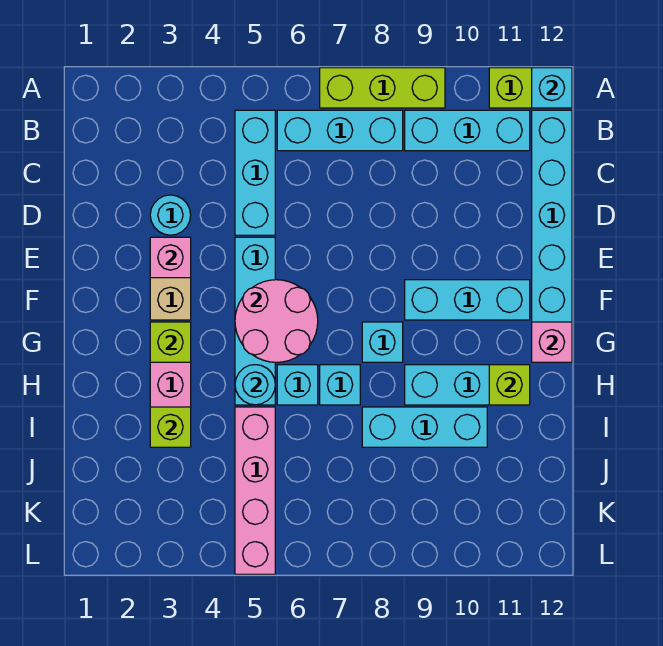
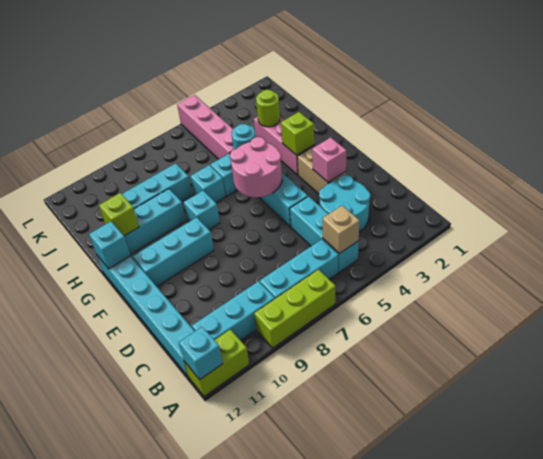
none -> tan brick B5 level 2
cyan round brick D3 level 1 -> cyan round brick C3:D4 level 1
pink brick G12 level 2 -> cyan brick G12 level 2
lime brick I3 level 2 -> lime round brick I3 level 2

